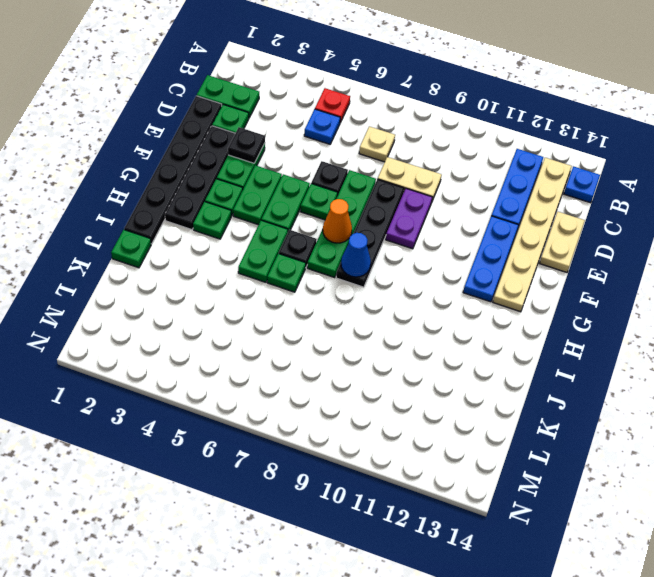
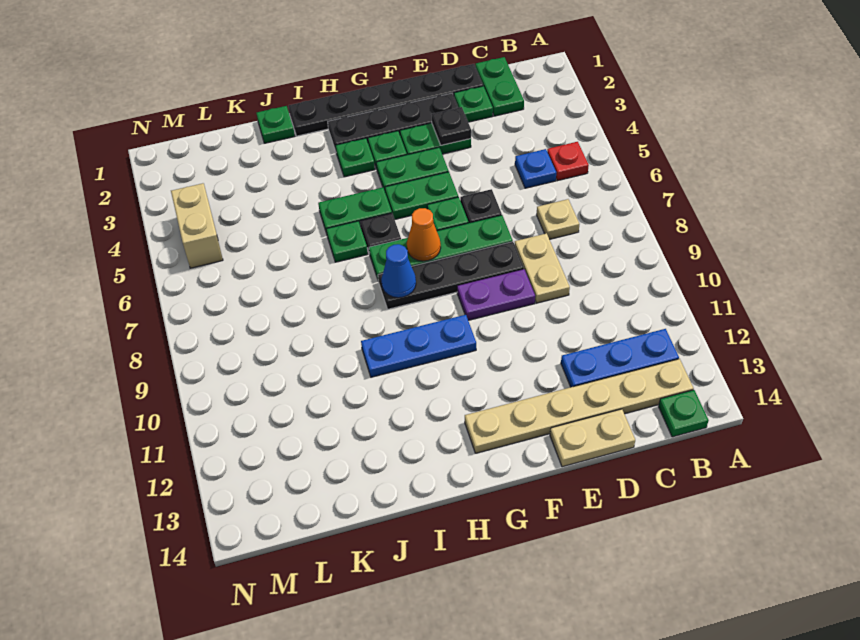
blue plate B14 level 1 -> green plate B14 level 1
blue plate E12:G12 level 1 -> blue plate G10:I10 level 1
none -> tan brick M4:M5 level 1

